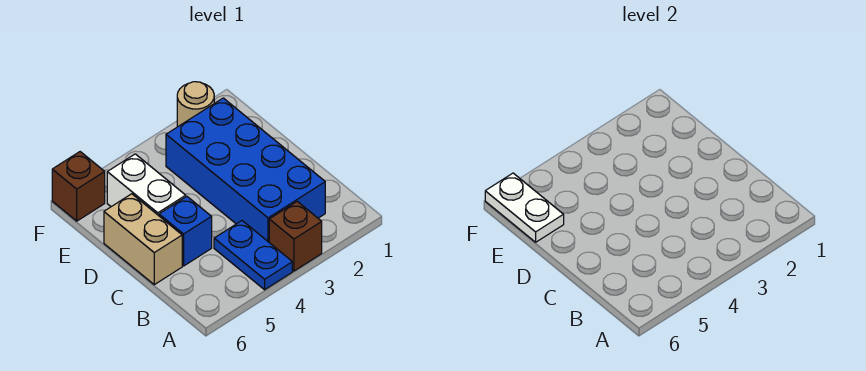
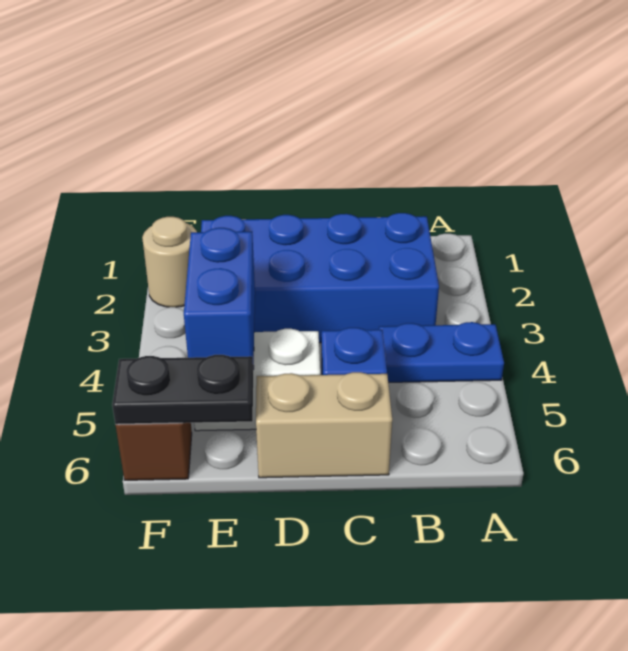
brown brick A3 level 1 -> none
none -> blue brick E4:E5 level 2
white plate E6:F6 level 2 -> black plate E6:F6 level 2

